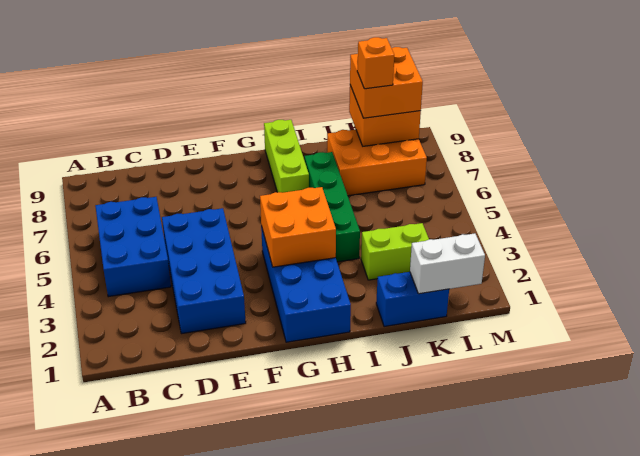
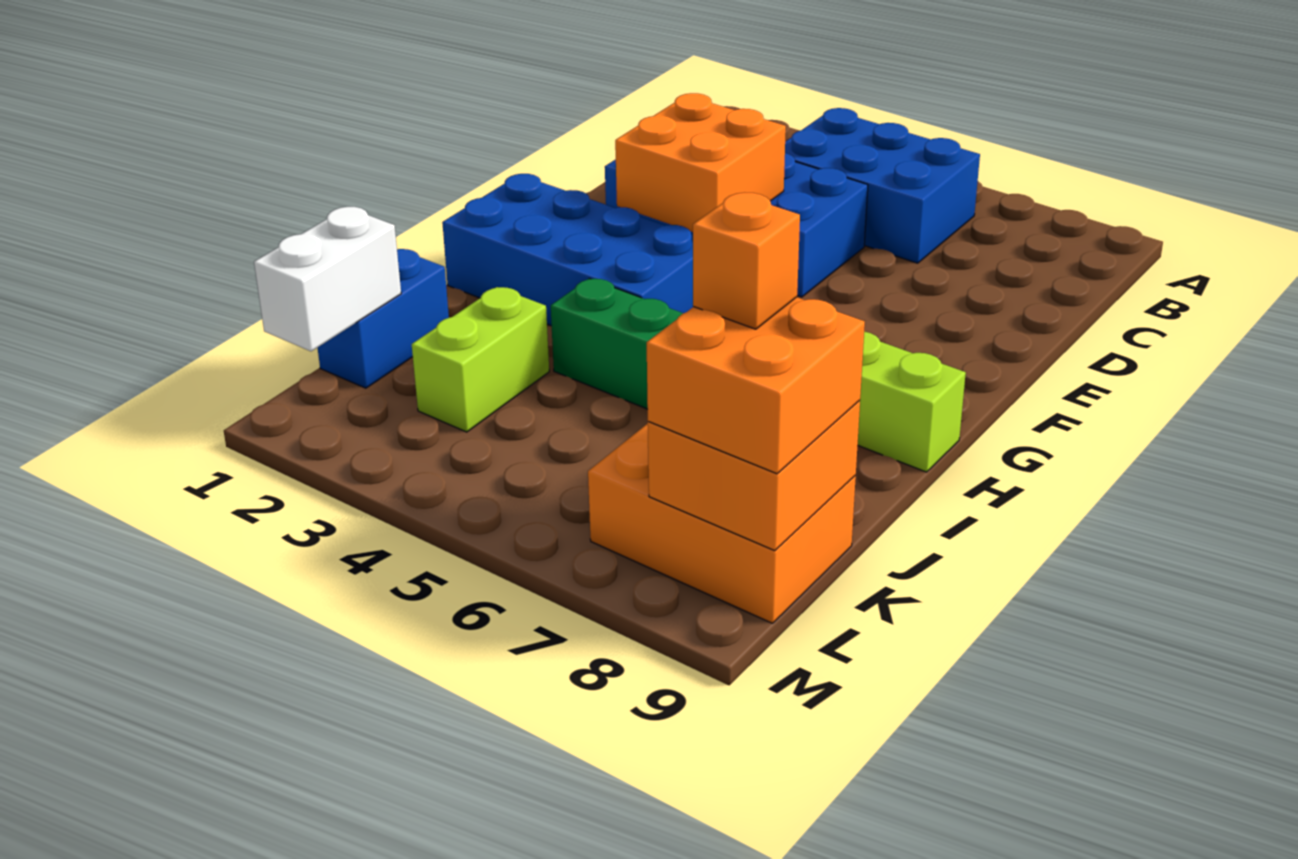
orange brick G3:H4 level 2 -> orange brick E3:F4 level 2
orange brick J7:L8 level 1 -> orange brick K7:L9 level 1

